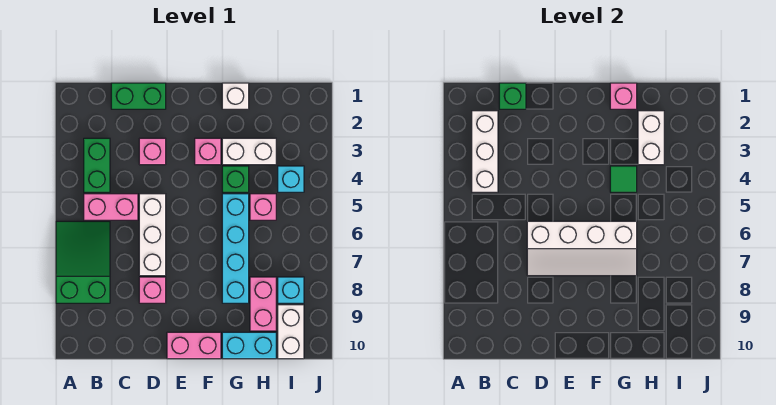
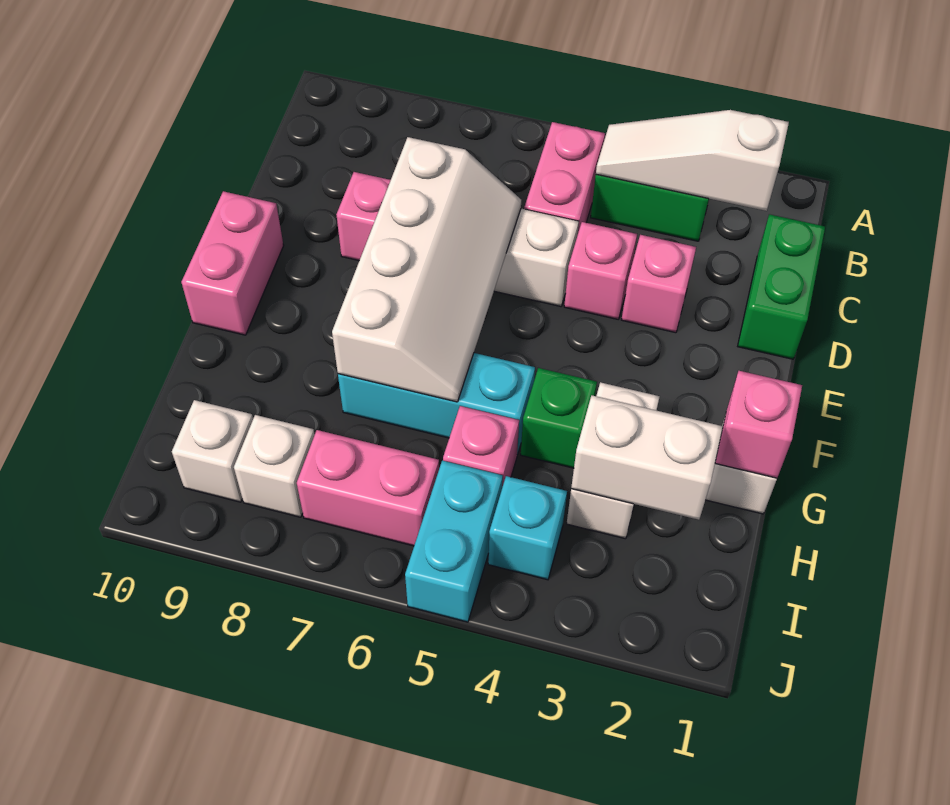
green slope A6:B8 level 1 top 8 -> none
white brick B2:B4 level 2 -> white slope B2:B4 level 2 top 2
green brick C1 level 2 -> none
white slope D6:G7 level 2 top 6 -> white slope D6:G7 level 2 top 7
pink brick F3 level 1 -> pink brick D4 level 1
green tile G4 level 2 -> none
cyan brick G5:G8 level 1 -> cyan brick G5:G7 level 1
cyan brick G10:H10 level 1 -> cyan brick I5:J5 level 1
pink brick H8:H9 level 1 -> pink brick I6:I7 level 1
cyan brick I8 level 1 -> white brick I8 level 1
white brick I9:I10 level 1 -> white brick I9 level 1

